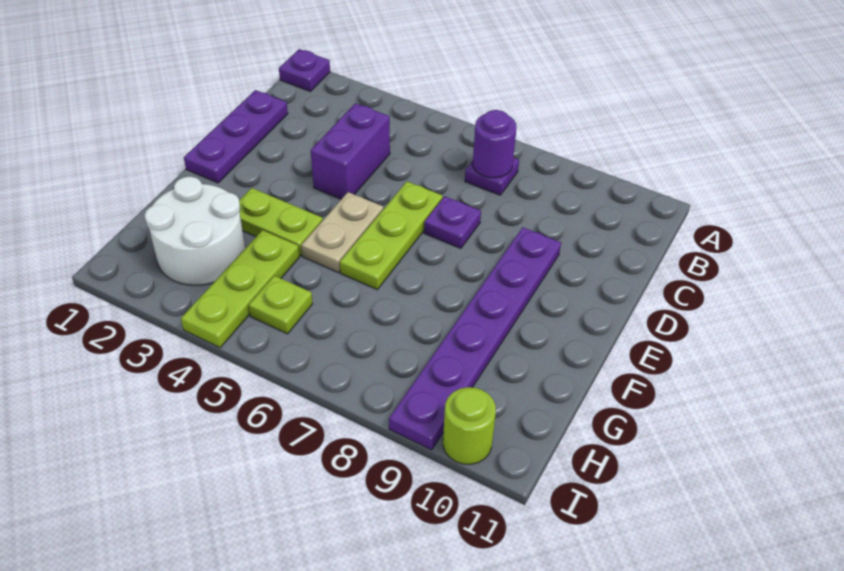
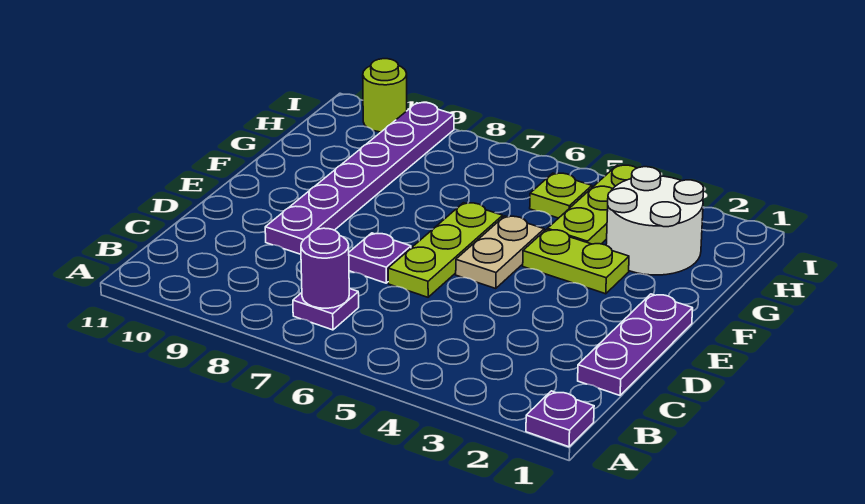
purple brick C4:D4 level 1 -> none

